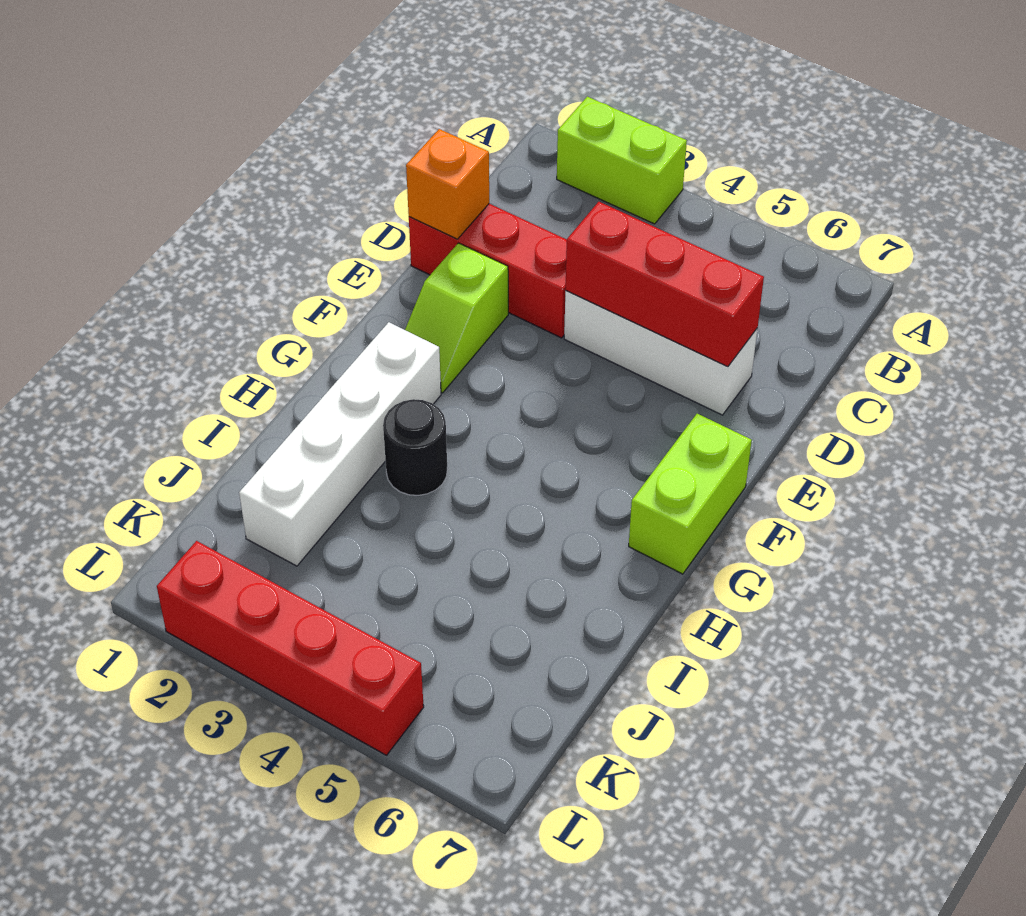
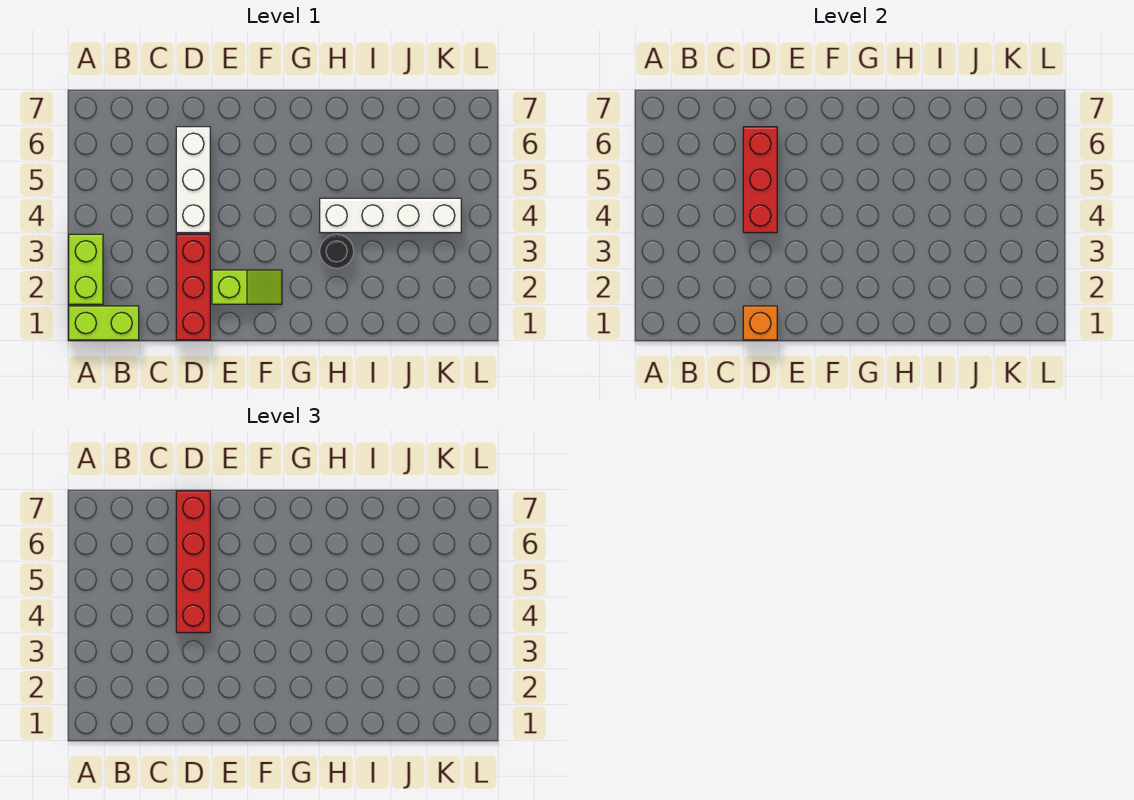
lime brick F7:G7 level 1 -> lime brick A1:B1 level 1
white brick G2:J2 level 1 -> white brick H4:K4 level 1
red brick L2:L5 level 1 -> red brick D4:D7 level 3

